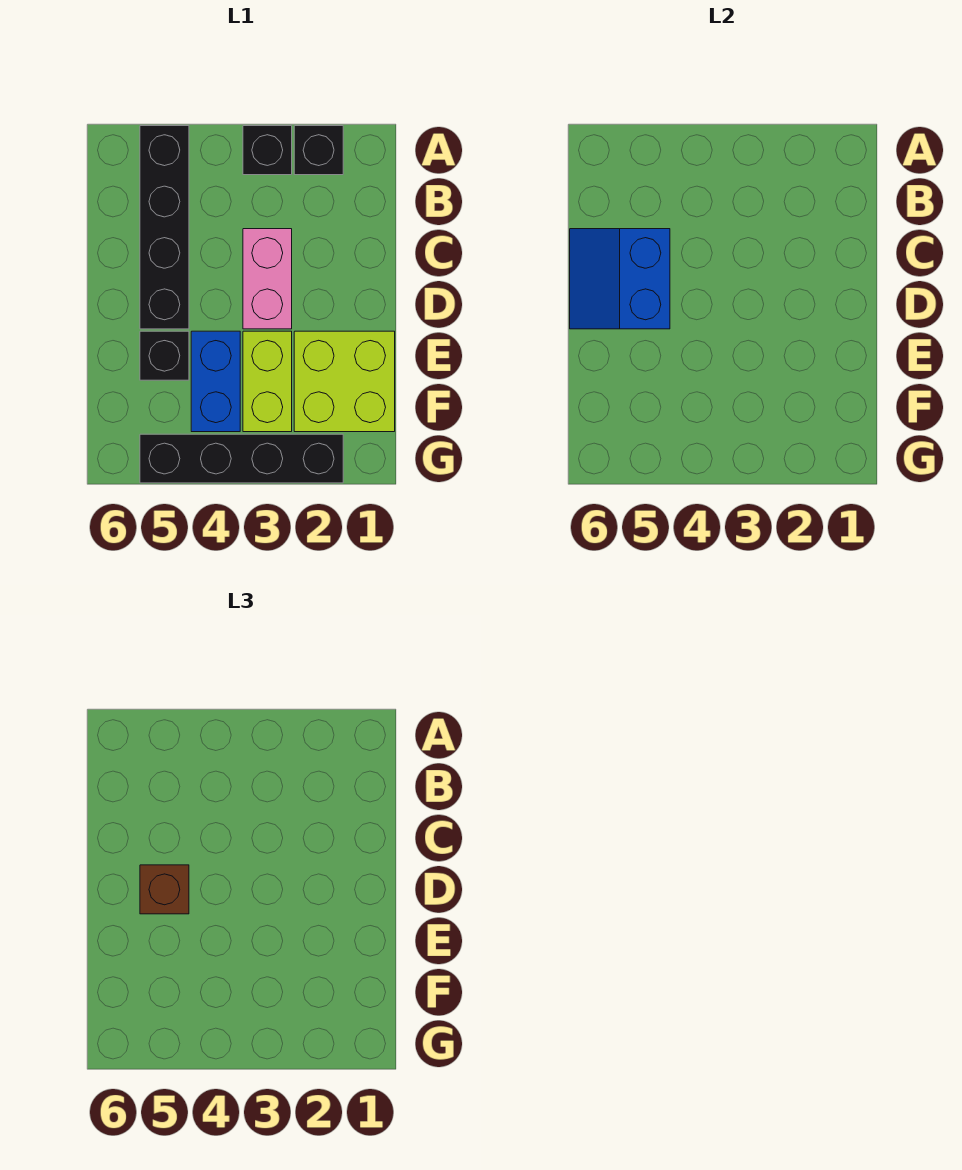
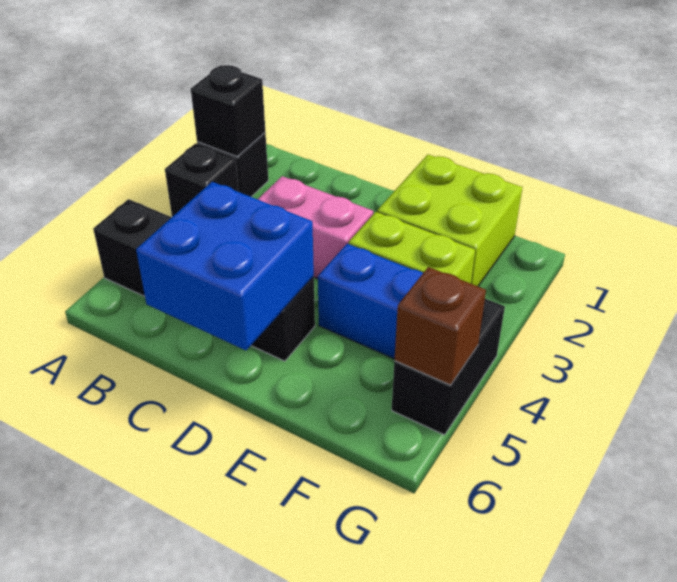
blue slope C5:D6 level 2 top 5 -> blue brick C5:D6 level 2
brown brick D5 level 3 -> brown brick G5 level 2
black brick E5 level 1 -> black brick A2 level 2
black brick G2:G5 level 1 -> black brick G4:G5 level 1

